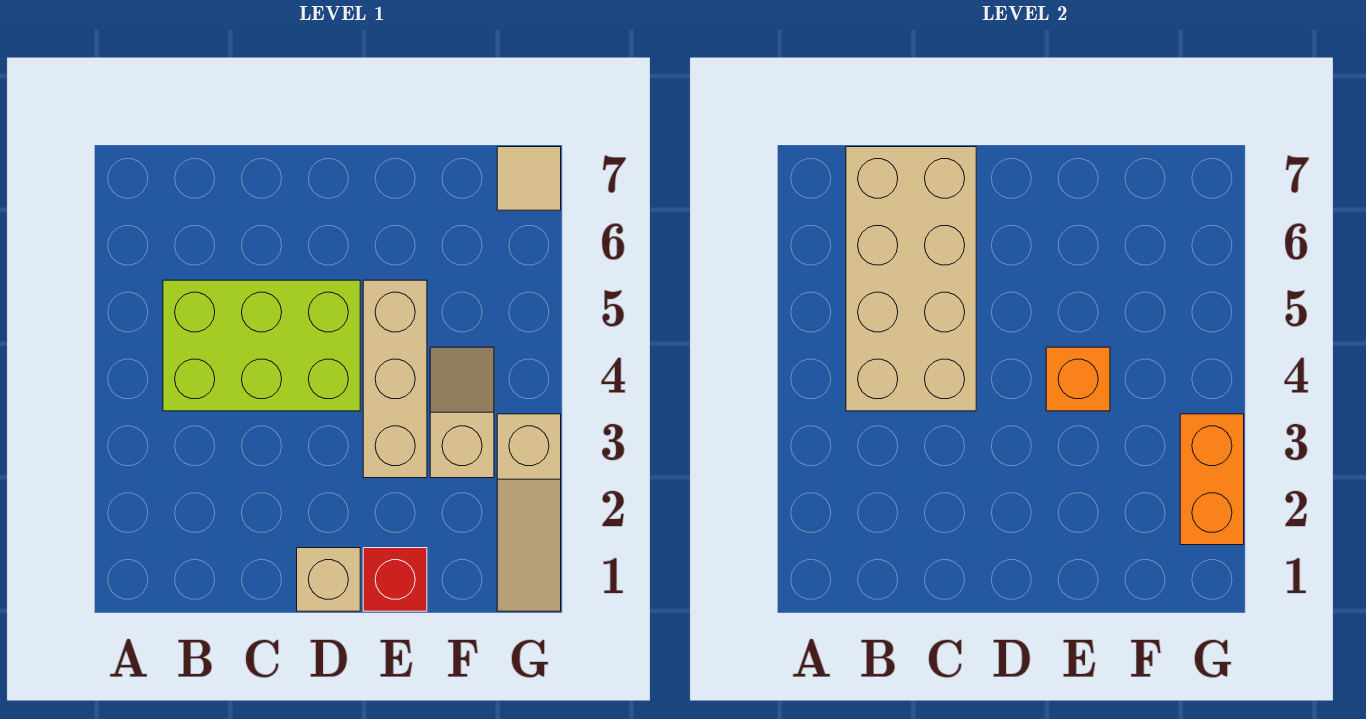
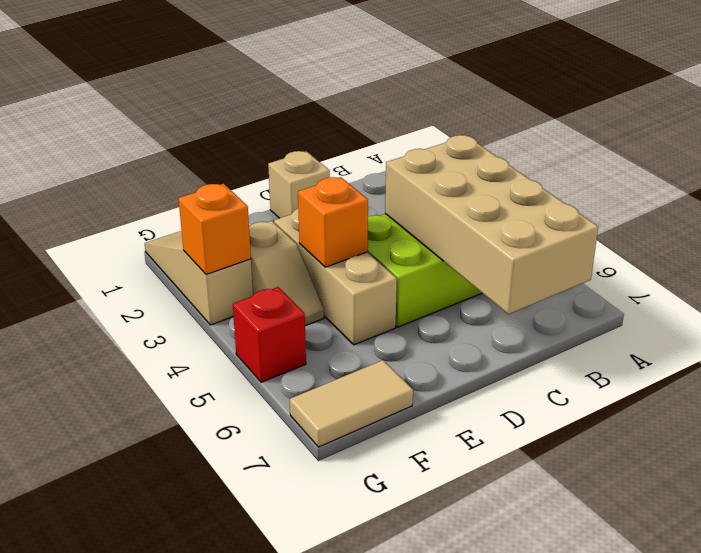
red brick E1 level 1 -> red brick G5 level 1
orange brick G2:G3 level 2 -> orange brick G3 level 2
tan tile G7 level 1 -> tan tile F7:G7 level 1

